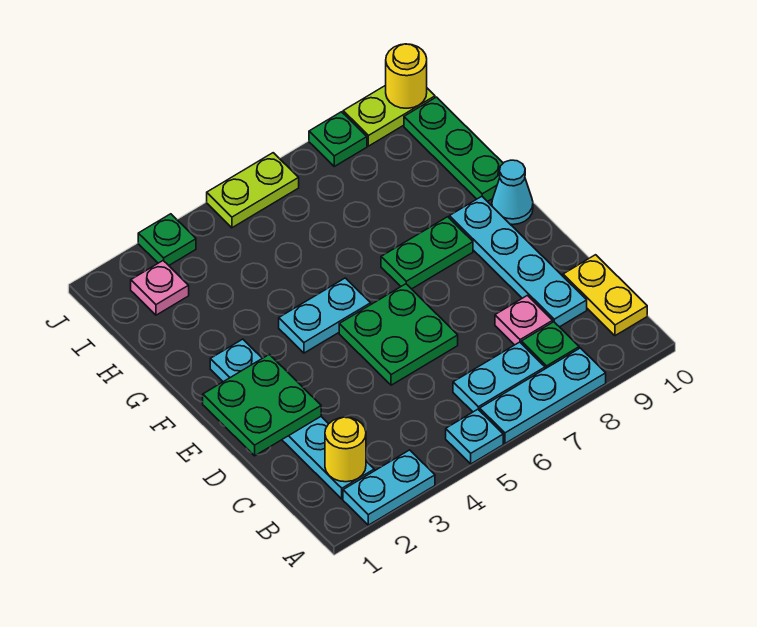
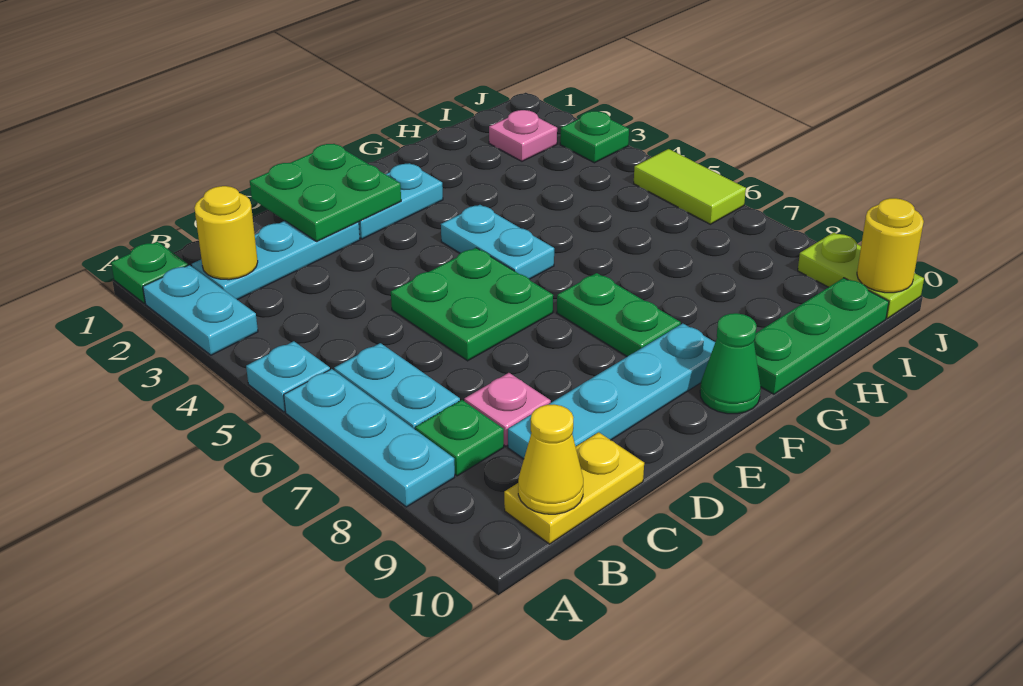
none -> yellow cone B10 level 2
cyan cone F10 level 1 -> green cone F10 level 1
lime plate J5:J6 level 1 -> lime tile J5:J6 level 1
green plate J8 level 1 -> green plate A1 level 1

